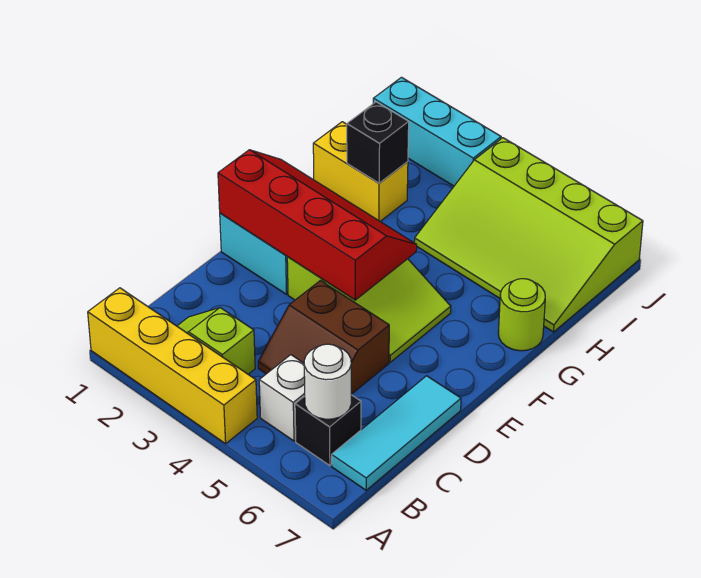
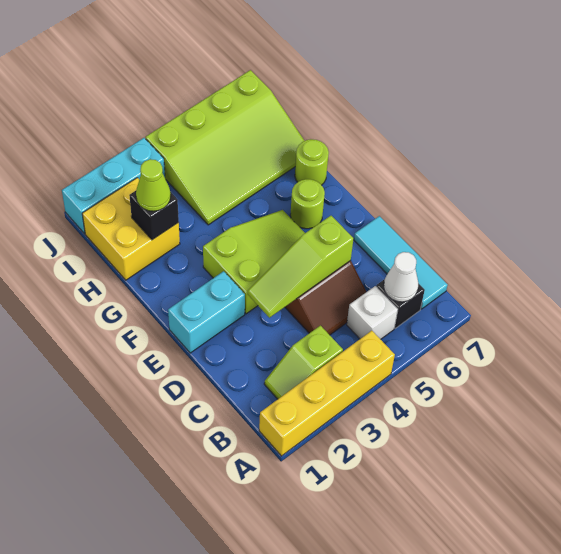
white round brick B6 level 2 -> white cone B6 level 2
none -> lime slope D3:D5 level 2 top 5
red slope E1:F4 level 2 top E -> none
none -> lime round brick F6 level 1
yellow brick H1:H2 level 1 -> yellow brick H1:I2 level 1
none -> lime cone H2 level 3

